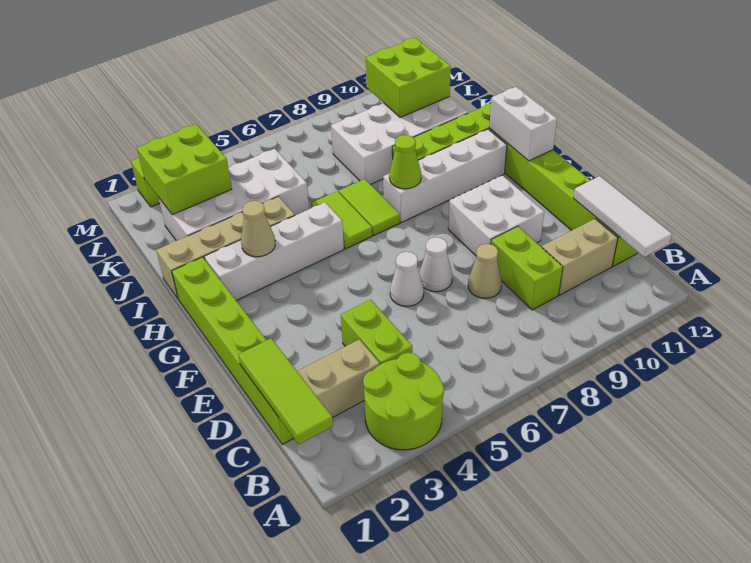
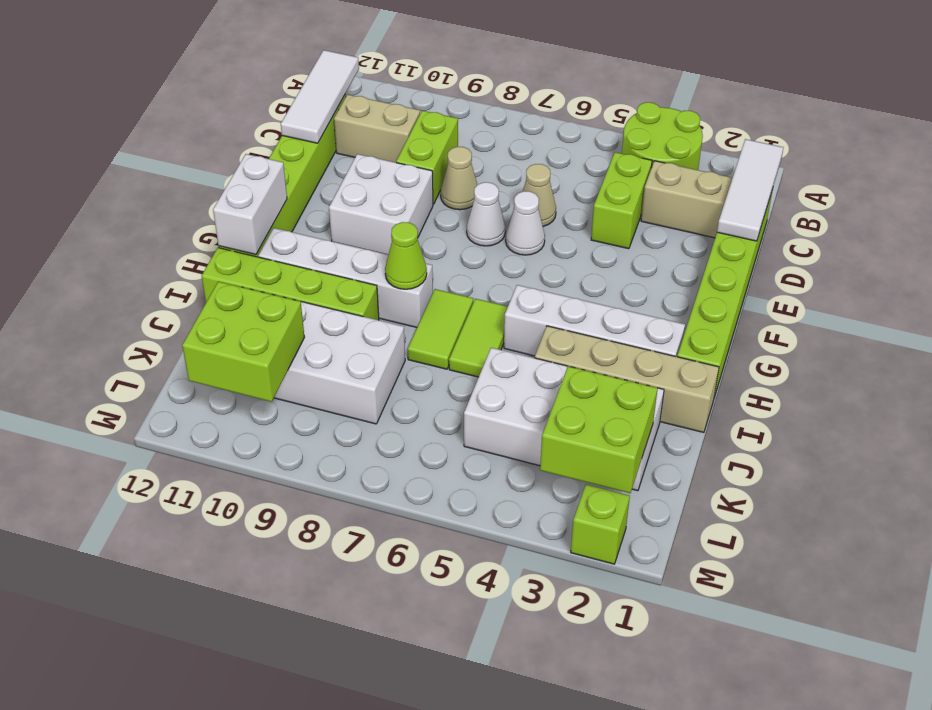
lime tile B1:D1 level 2 -> white tile B1:D1 level 2
tan cone H3 level 2 -> tan cone D6 level 1

